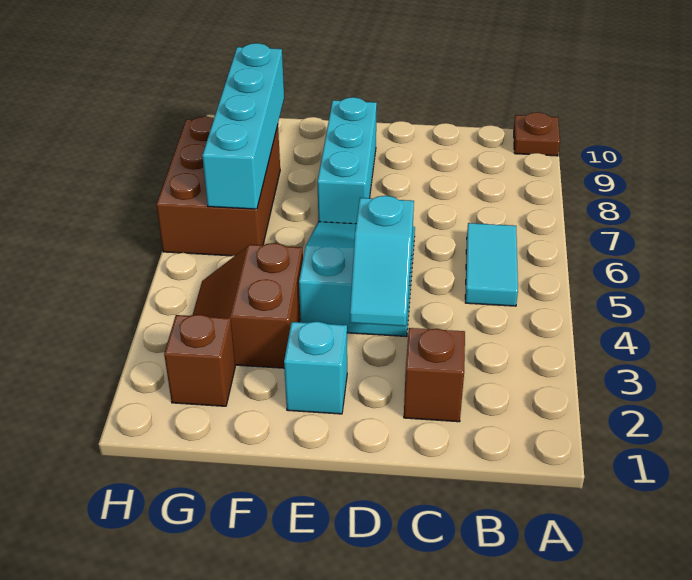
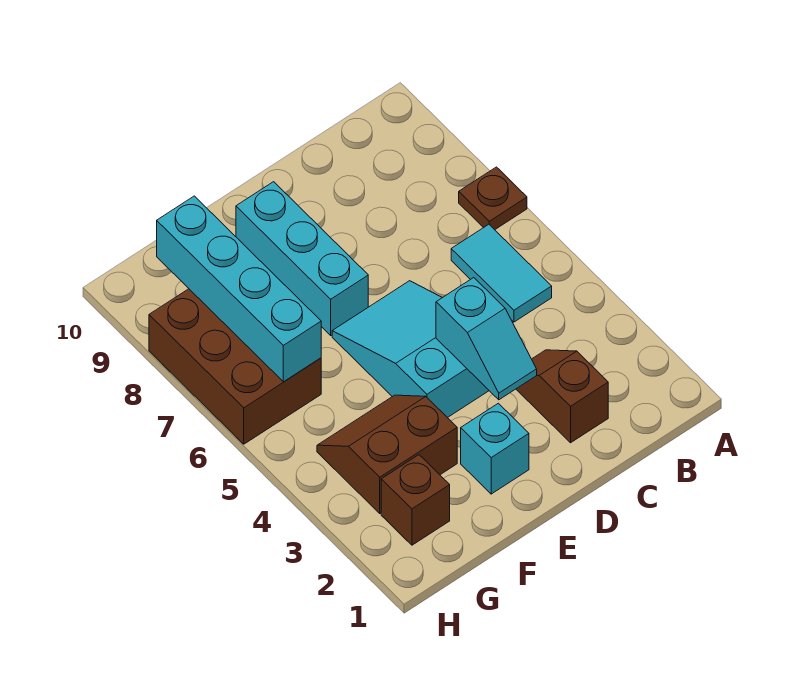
brown plate A10 level 1 -> brown plate A7 level 1
brown slope F3:G4 level 1 top F -> brown slope F3:G4 level 1 top 3

